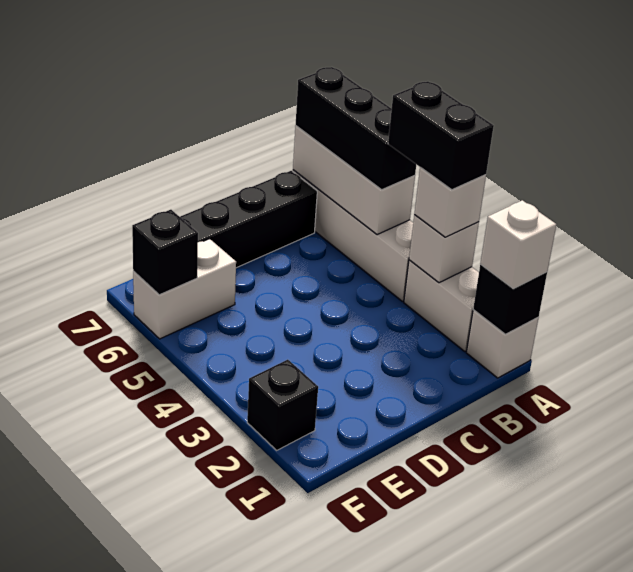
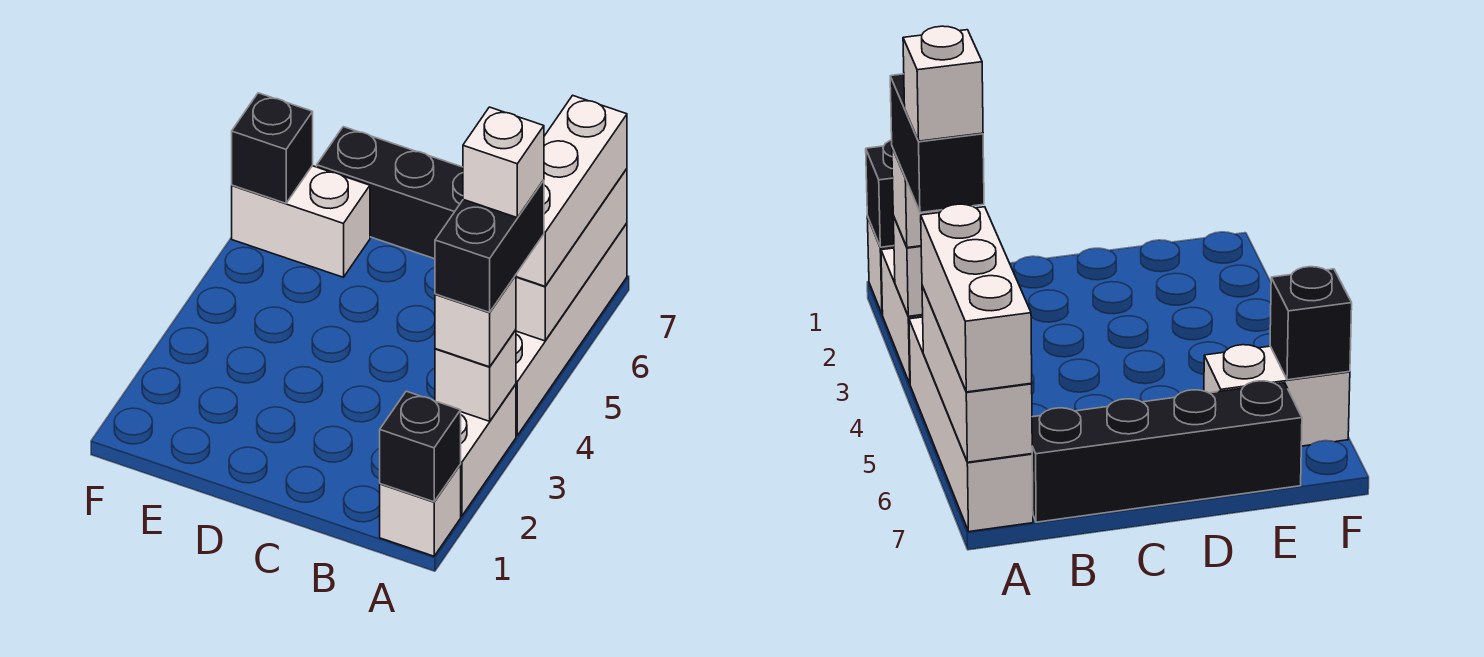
white brick A1 level 3 -> white brick A4 level 5
black brick A5:A7 level 3 -> white brick A5:A7 level 3
black brick F2 level 1 -> none

